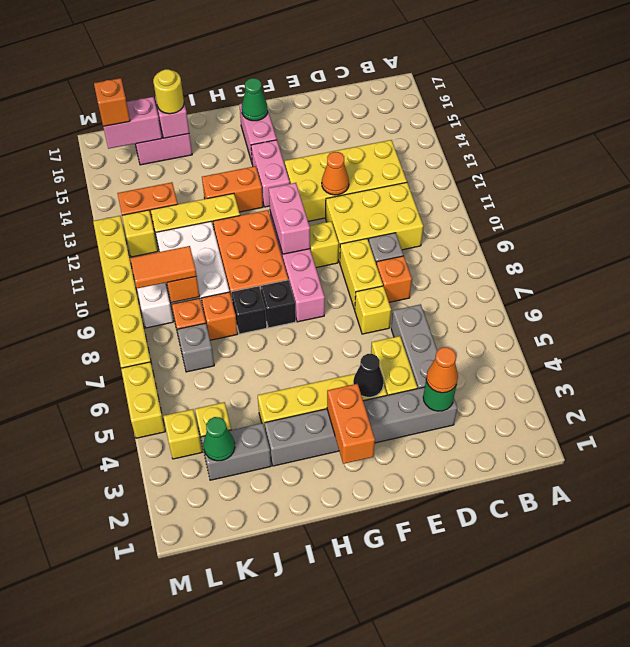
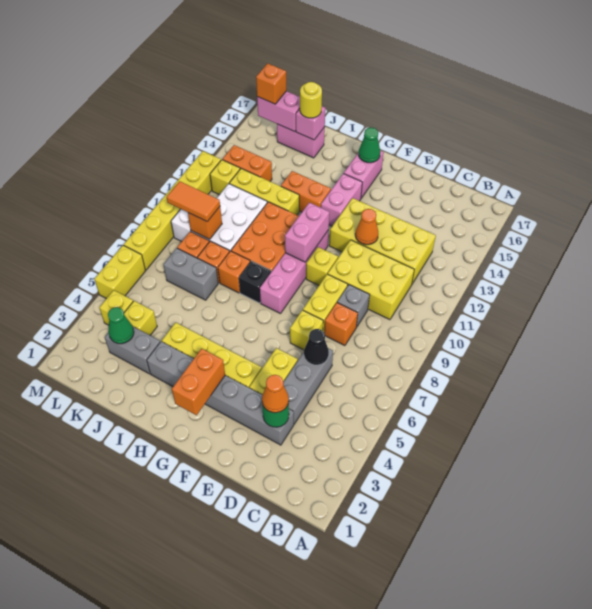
black cone F4 level 2 -> black cone D6 level 2
black brick I8 level 1 -> orange brick I8 level 1
grey brick K7 level 1 -> grey brick J7:K7 level 1

